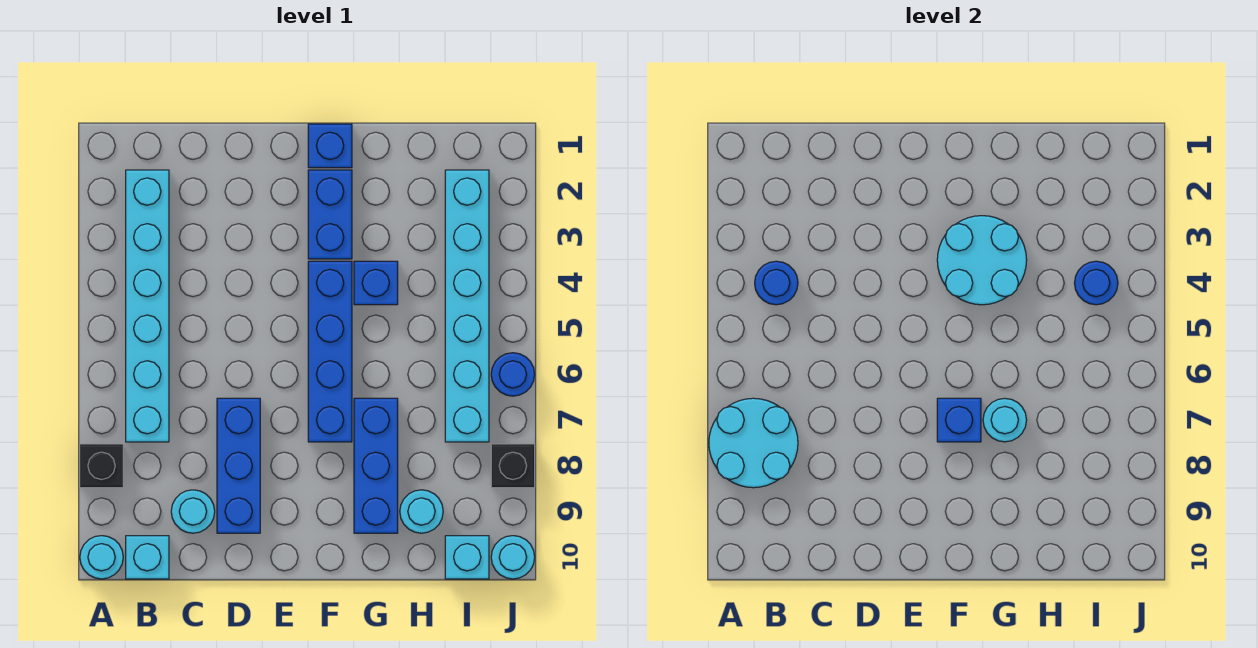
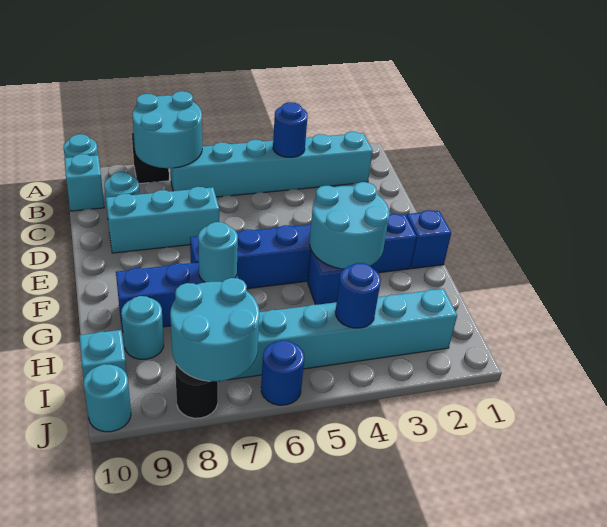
blue brick D7:D9 level 1 -> cyan brick D7:D9 level 1
blue brick F7 level 2 -> none
none -> cyan round brick I7:J8 level 2
black brick J8 level 1 -> black round brick J8 level 1

